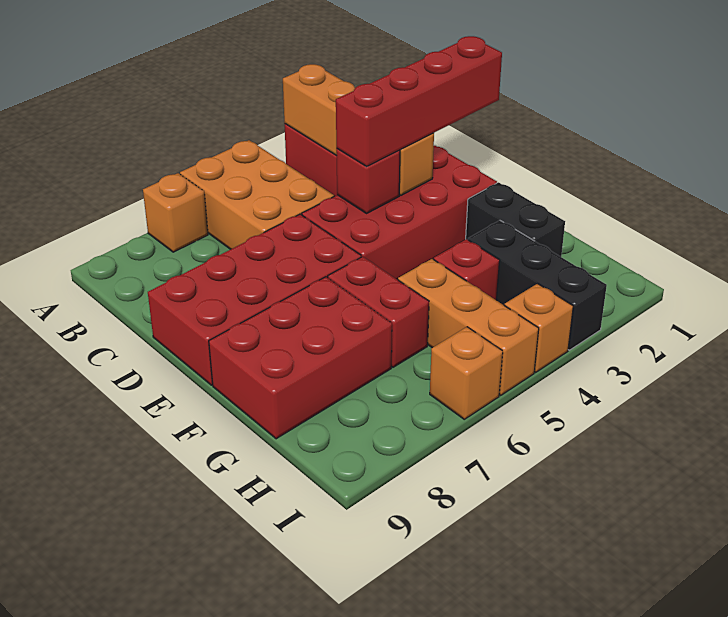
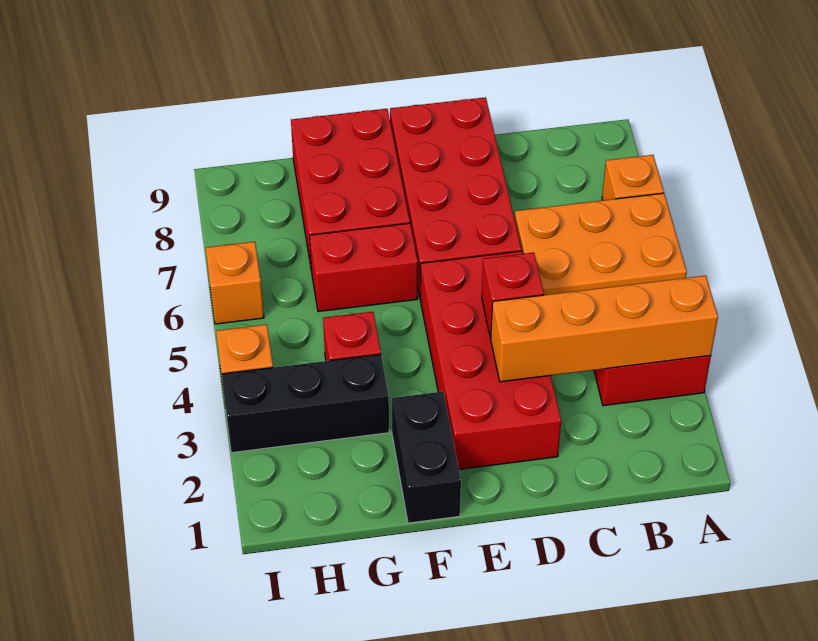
red brick D1:D4 level 3 -> none
black brick F2:G2 level 1 -> black brick F1:F2 level 1
orange brick G5:I5 level 1 -> none

